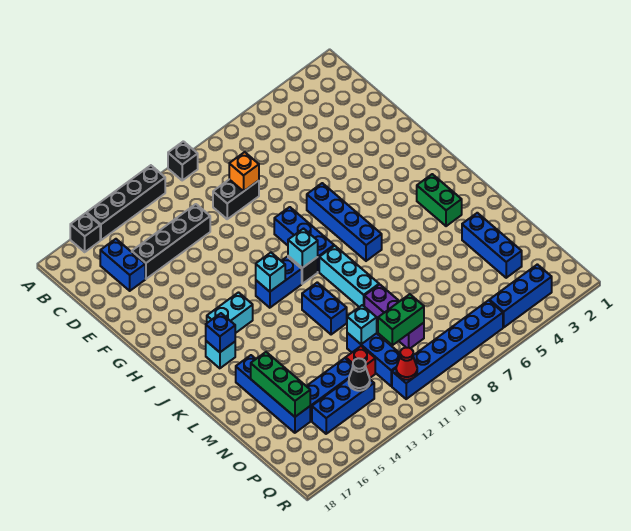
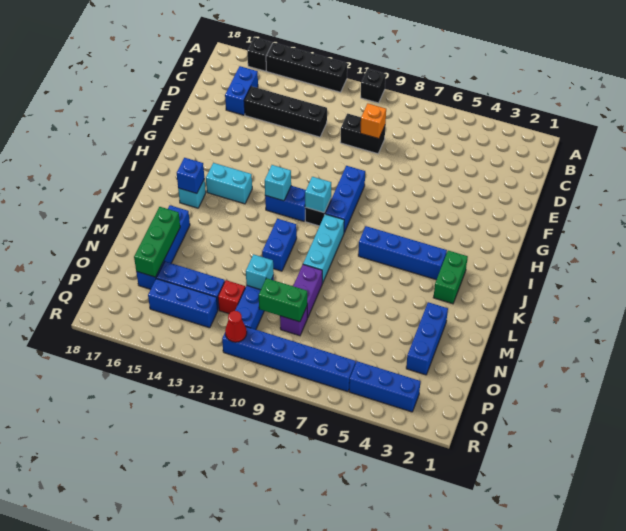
blue brick G7:J7 level 1 -> blue brick J4:J7 level 1
black cone P13 level 2 -> none

